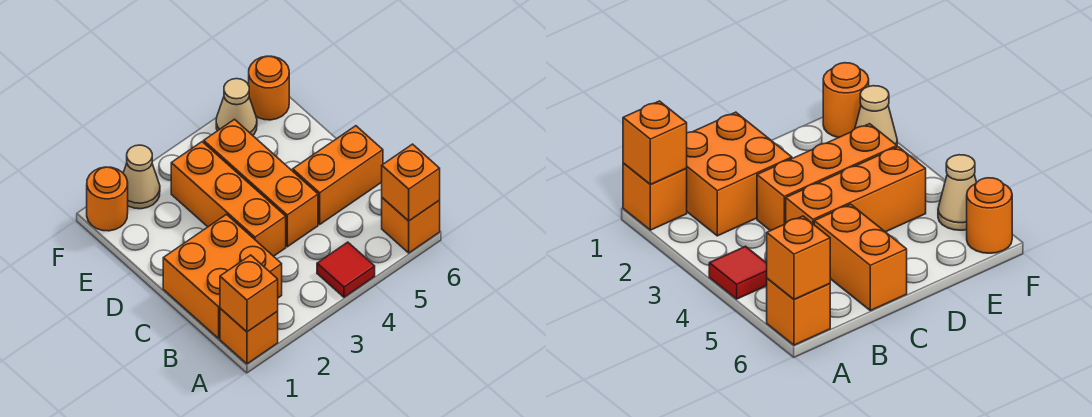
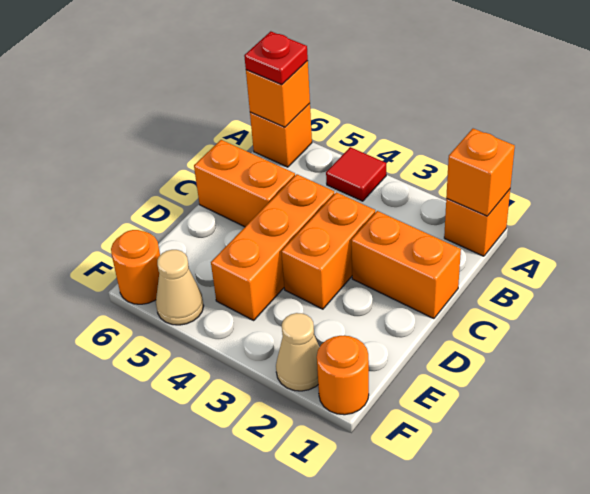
none -> red plate A6 level 3
orange brick B1:C2 level 1 -> orange brick C1:C2 level 1
orange brick C3:E3 level 1 -> orange brick C3:D3 level 1

